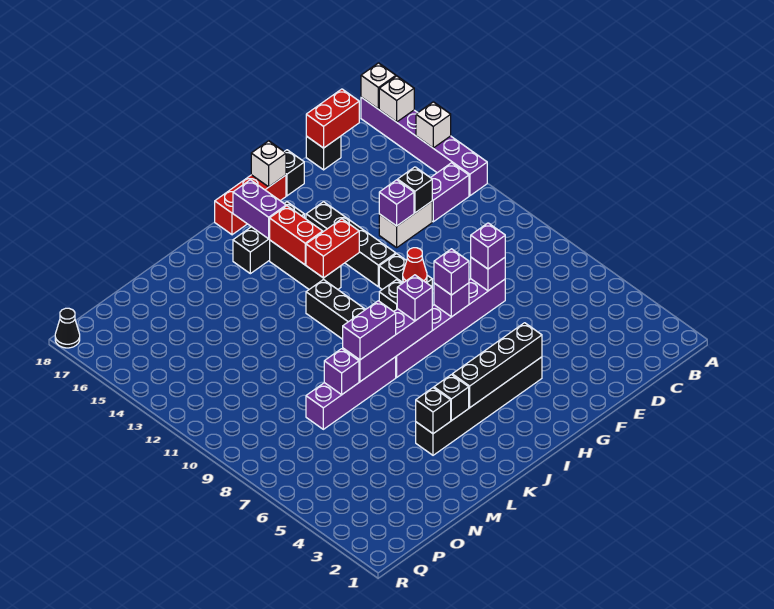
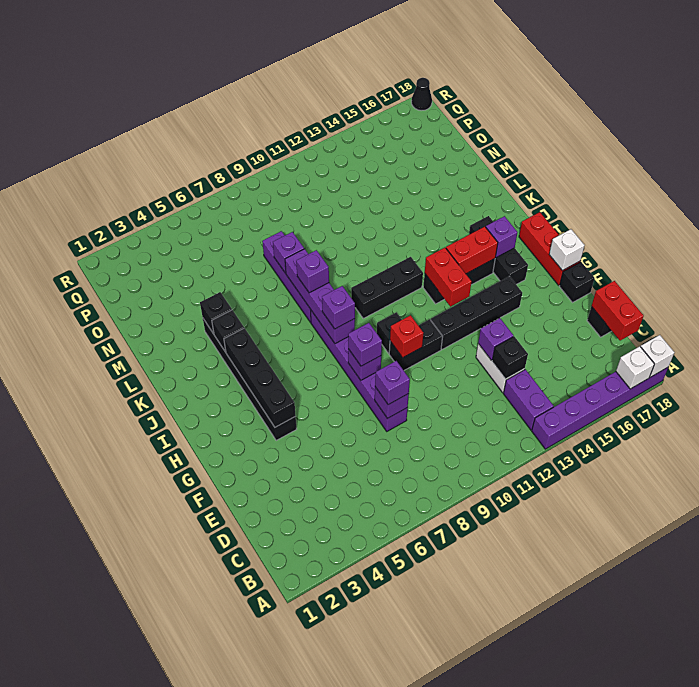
white brick A15 level 2 -> none
red cone G10 level 2 -> red brick G10 level 2
purple brick I16:I17 level 2 -> purple brick I16 level 2
purple brick K8:L8 level 3 -> purple brick K8 level 3

